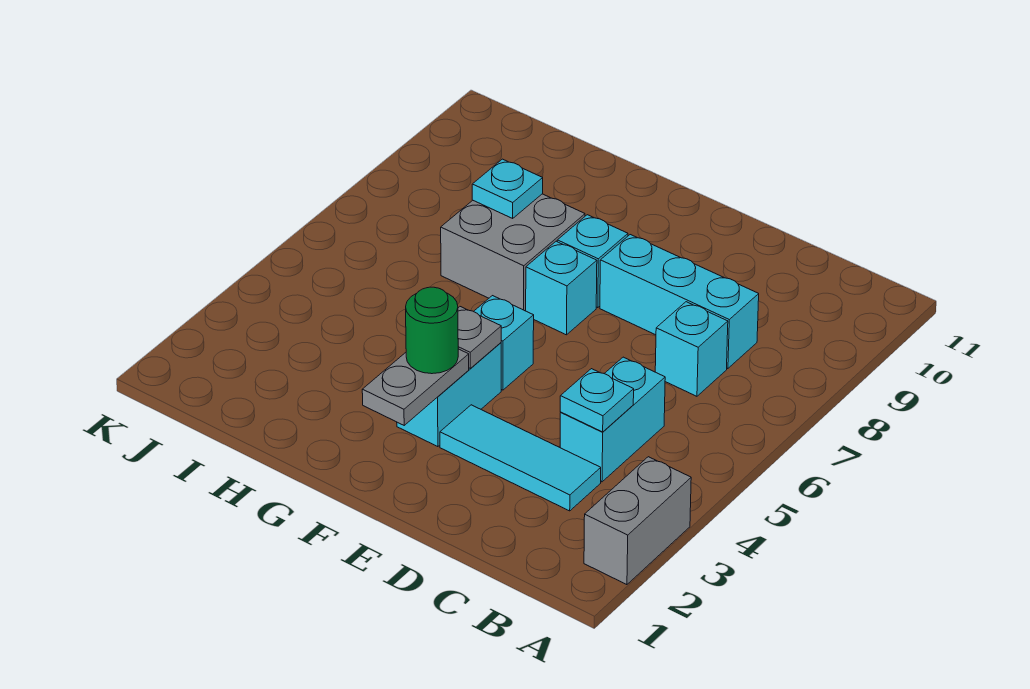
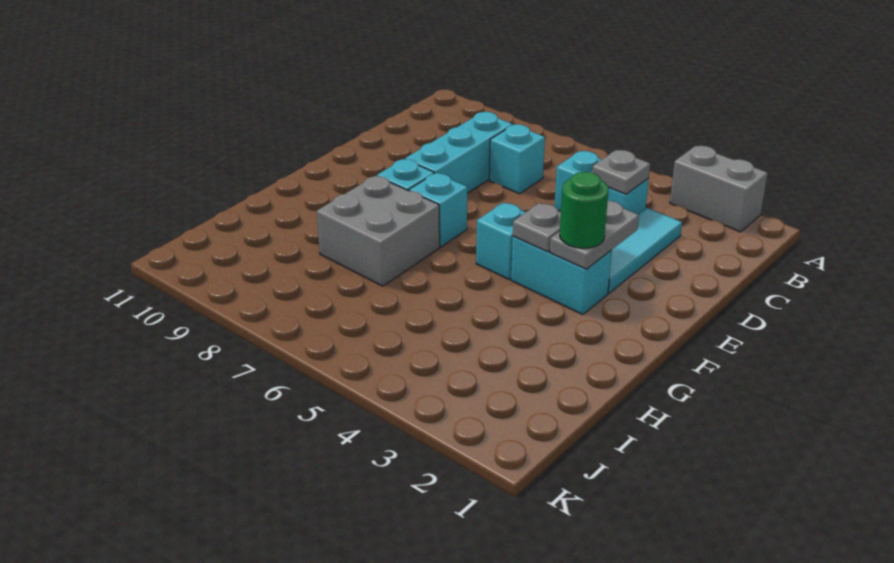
cyan plate C4 level 2 -> grey plate C4 level 2
grey plate F2:F3 level 2 -> grey plate E3:F3 level 2
cyan plate H8 level 2 -> none

